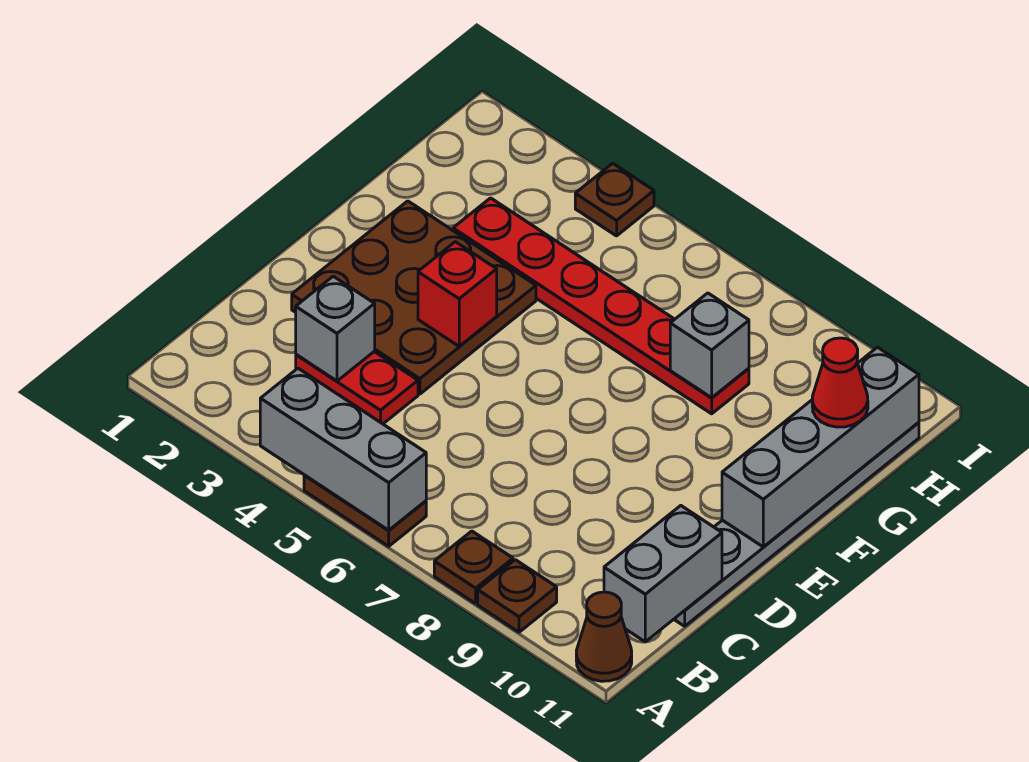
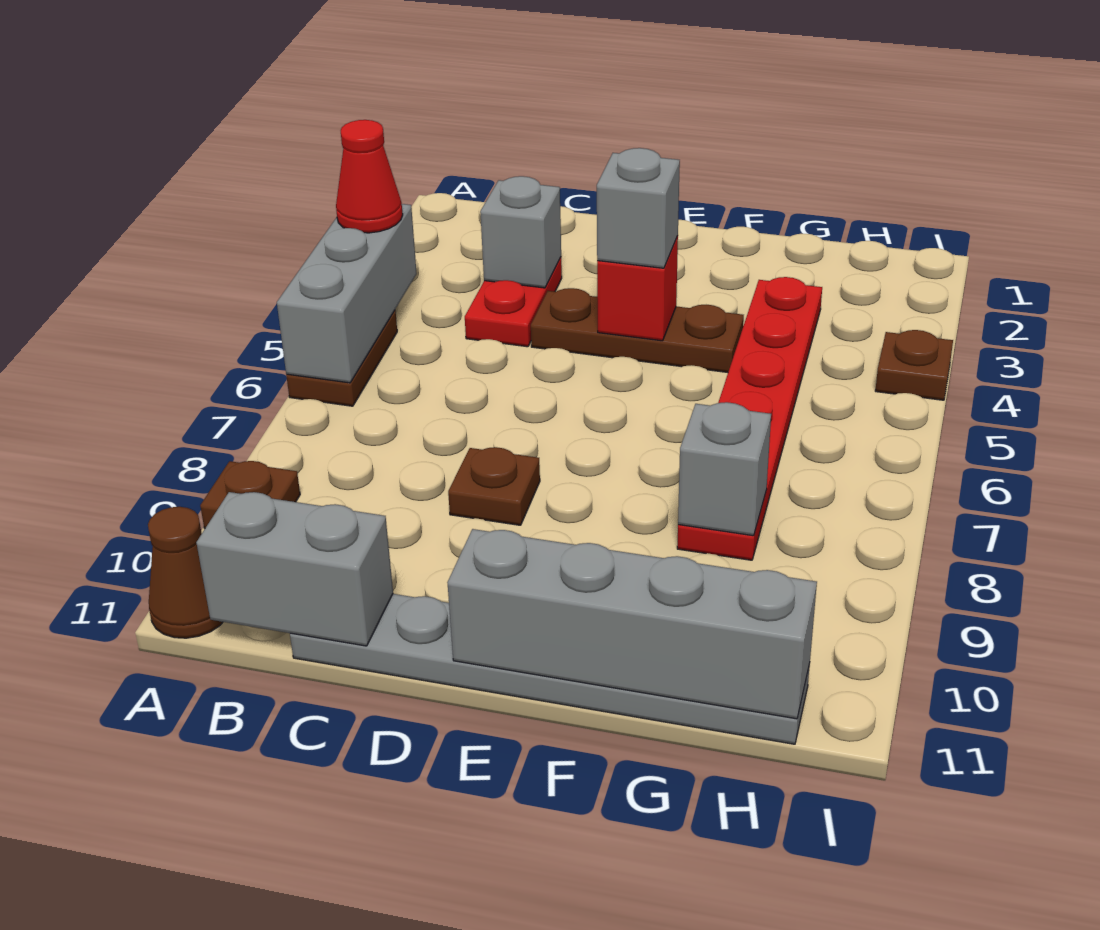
brown plate A8 level 1 -> brown plate D8 level 1
brown plate D2:F4 level 1 -> brown plate D4:F4 level 1
none -> grey brick E4 level 3
red cone G11 level 3 -> red cone A4 level 3

